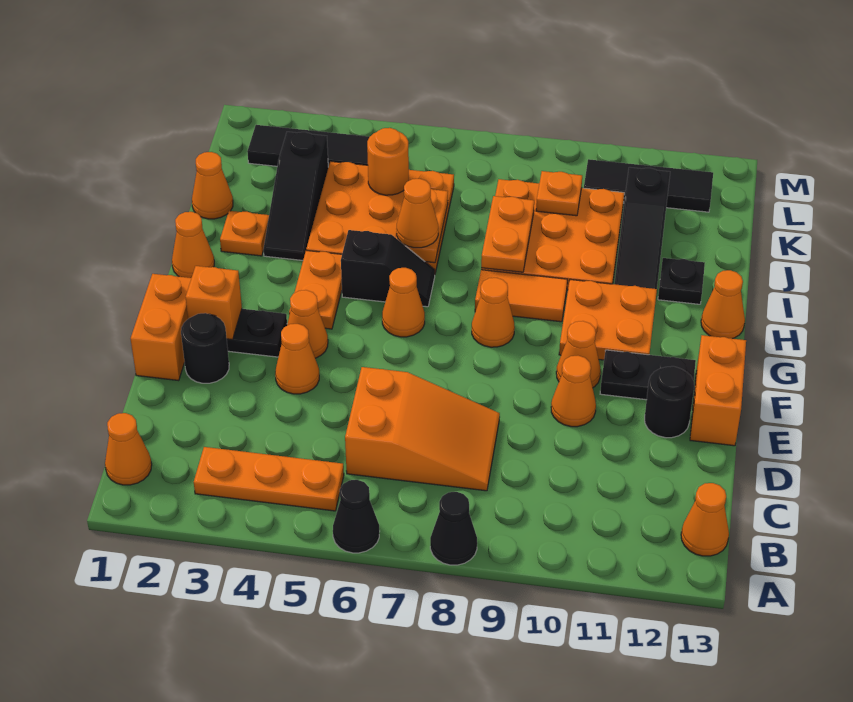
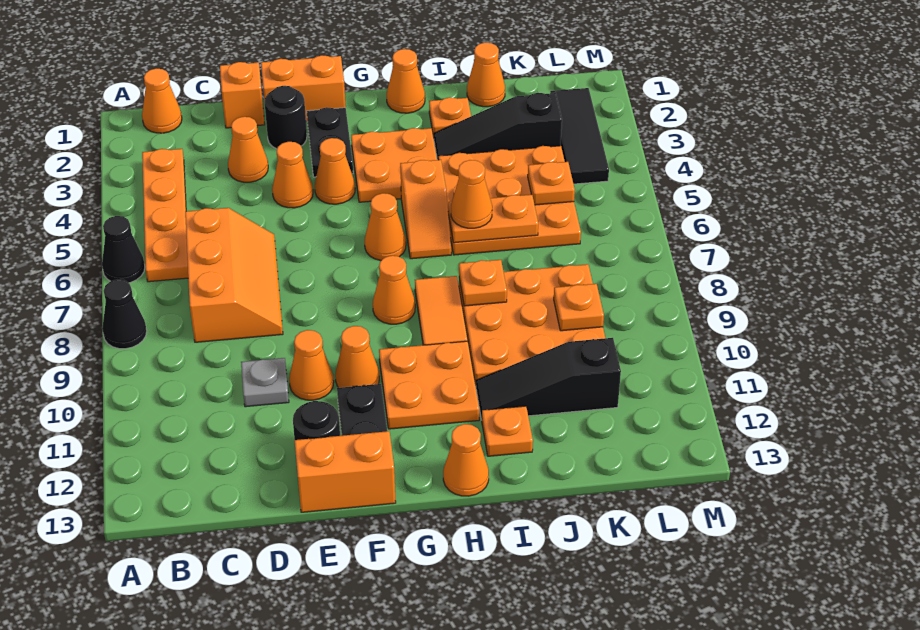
orange plate B3:B5 level 1 -> orange plate B3:B6 level 1
orange cone B13 level 1 -> orange cone D3 level 1
orange slope C6:D8 level 1 top 6 -> orange slope C6:D8 level 1 top C
none -> grey plate D10 level 1
orange brick F2 level 2 -> orange brick D1 level 1
orange plate G4:H4 level 1 -> orange plate G3:H4 level 1
black slope H5:H6 level 1 top 5 -> orange slope H5:H6 level 1 top 5
orange plate I8:J8 level 2 -> orange plate I8 level 2
black plate I12 level 1 -> orange plate I12 level 1
orange round brick K5 level 2 -> orange plate K5 level 2
black tile L10:L12 level 1 -> none

